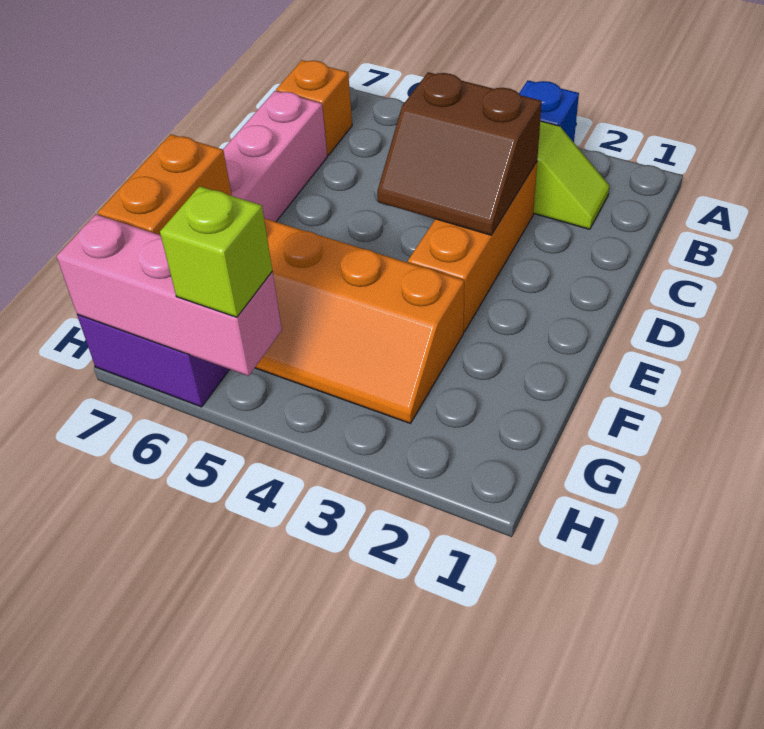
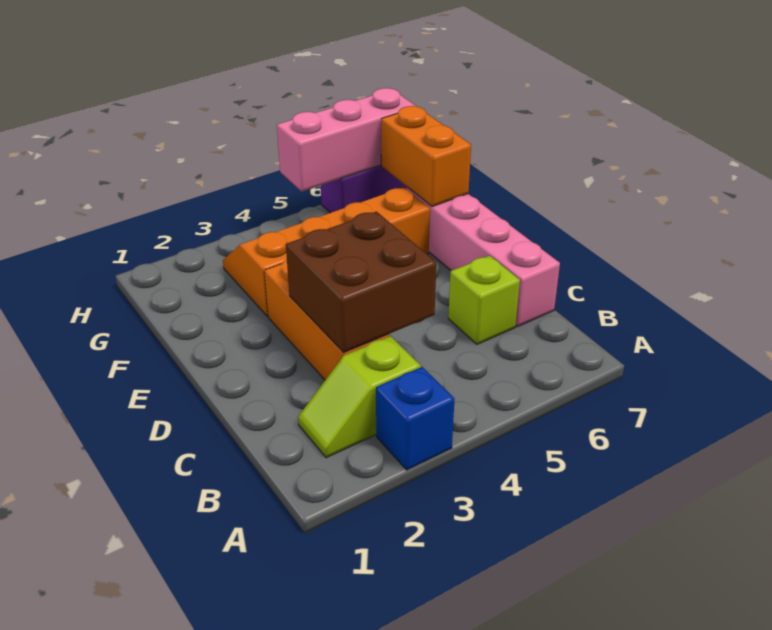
orange brick B7 level 1 -> none
brown slope C3:D4 level 2 top C -> brown brick C3:D4 level 2
lime brick H5 level 3 -> lime brick C6 level 1

